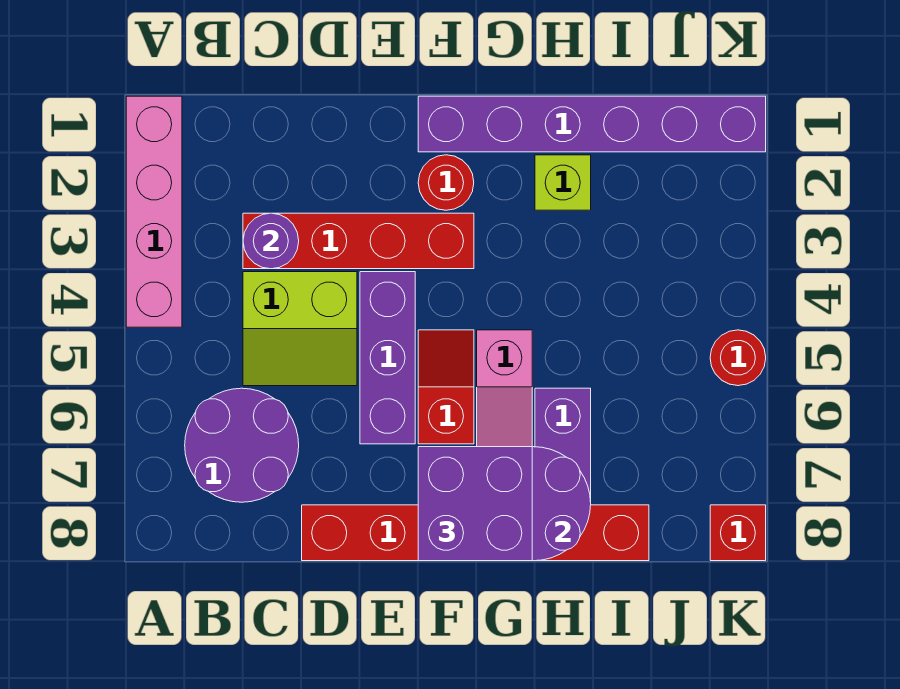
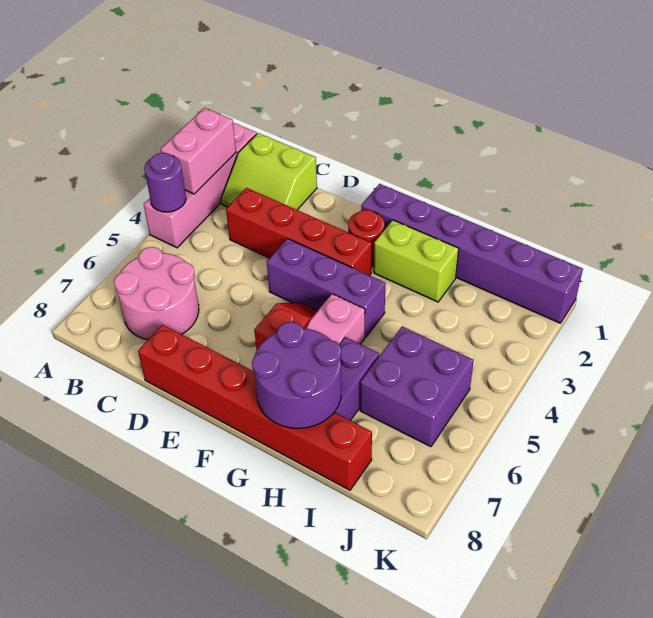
none -> pink brick A2:A3 level 2
purple round brick B6:C7 level 1 -> pink round brick B6:C7 level 1
purple round brick C3 level 2 -> purple round brick A4 level 2
lime slope C4:D5 level 1 top 4 -> lime slope B1:C2 level 1 top 1
purple brick E4:E6 level 1 -> purple brick E4:G4 level 1
purple brick F7:G8 level 3 -> purple brick I5:J6 level 1
lime brick H2 level 1 -> lime brick G2:H2 level 1
red round brick K5 level 1 -> none
red brick K8 level 1 -> none

